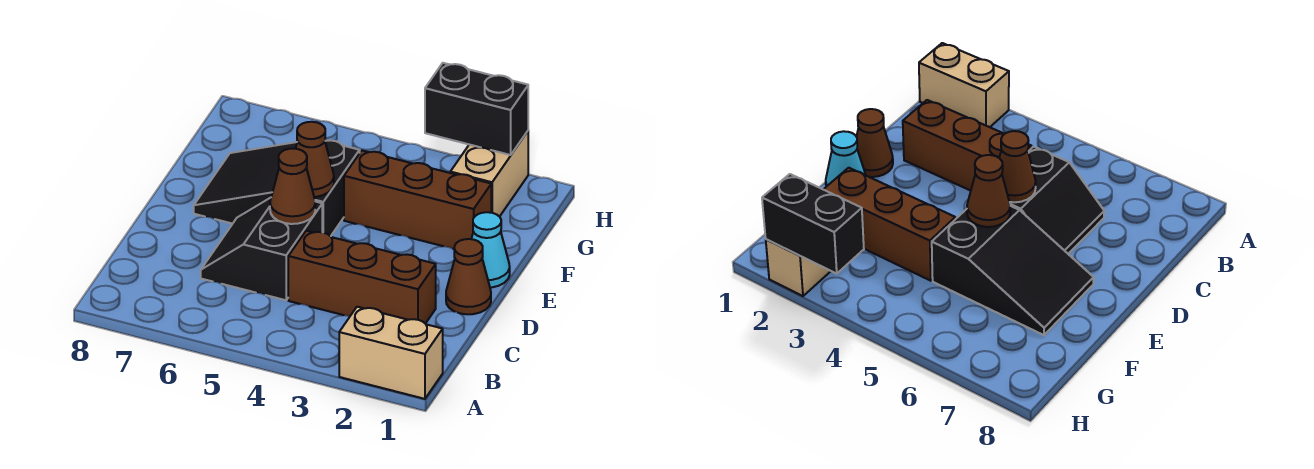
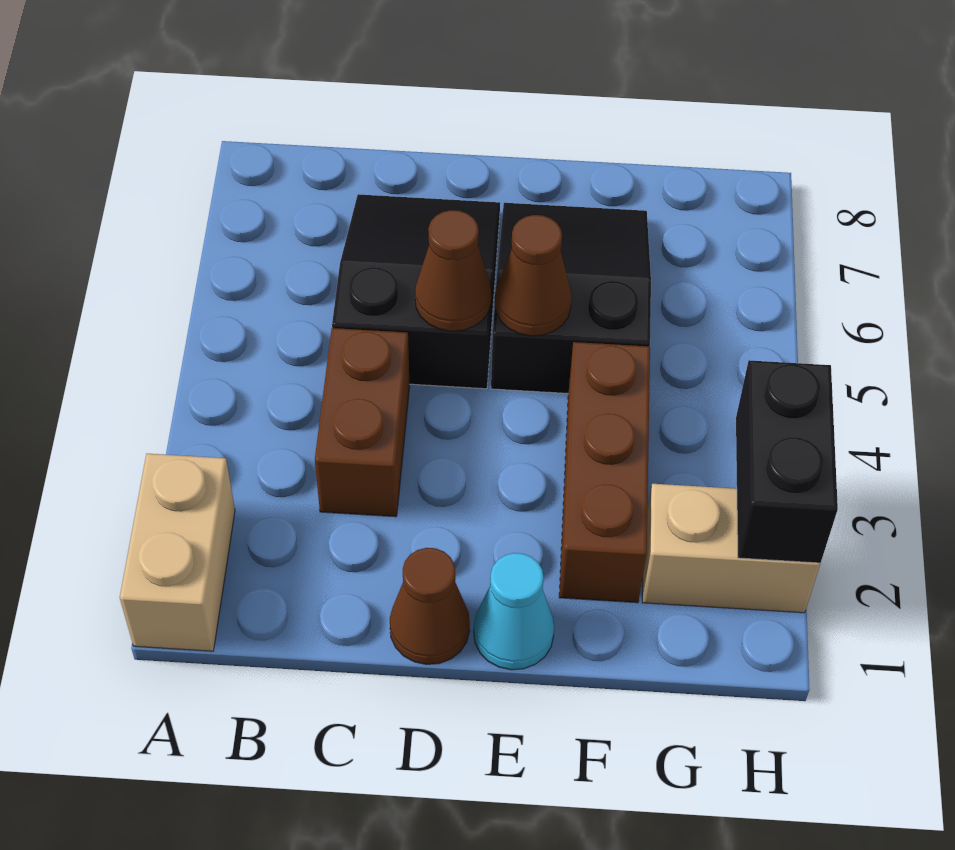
brown brick C2:C4 level 1 -> brown brick C3:C4 level 1
black slope C5:D6 level 1 top 5 -> black slope C5:D7 level 1 top 5

